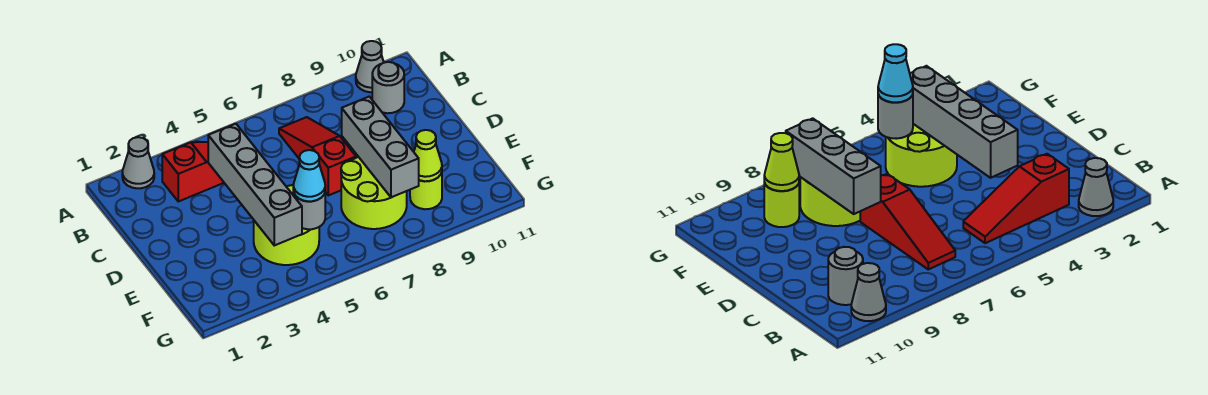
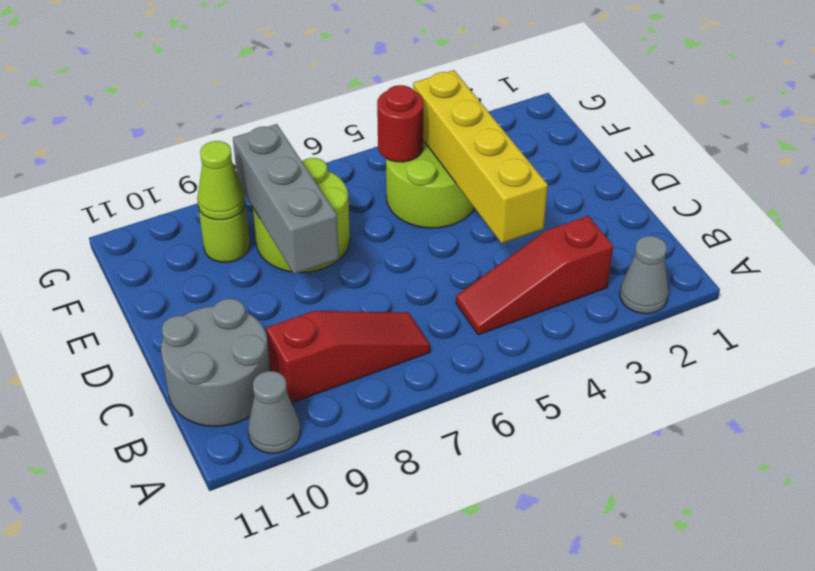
red slope B7:D7 level 1 top D -> red slope B7:B9 level 1 top 9
grey round brick B10 level 1 -> grey round brick B10:C11 level 1
grey brick C4:F4 level 2 -> yellow brick C4:F4 level 2
grey round brick F5 level 2 -> red round brick F5 level 2
cyan cone F5 level 3 -> none

